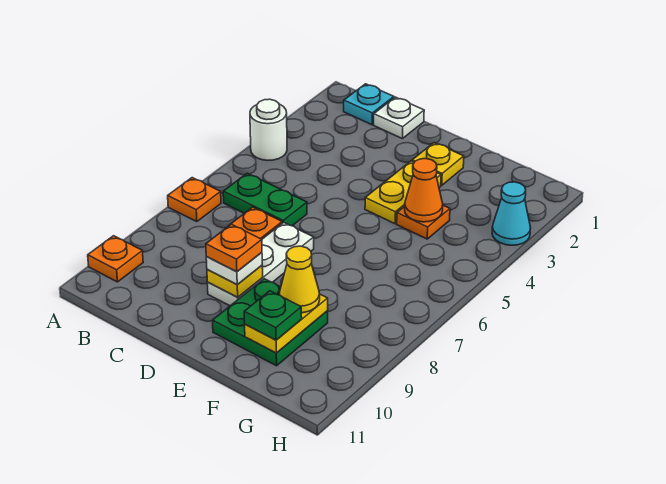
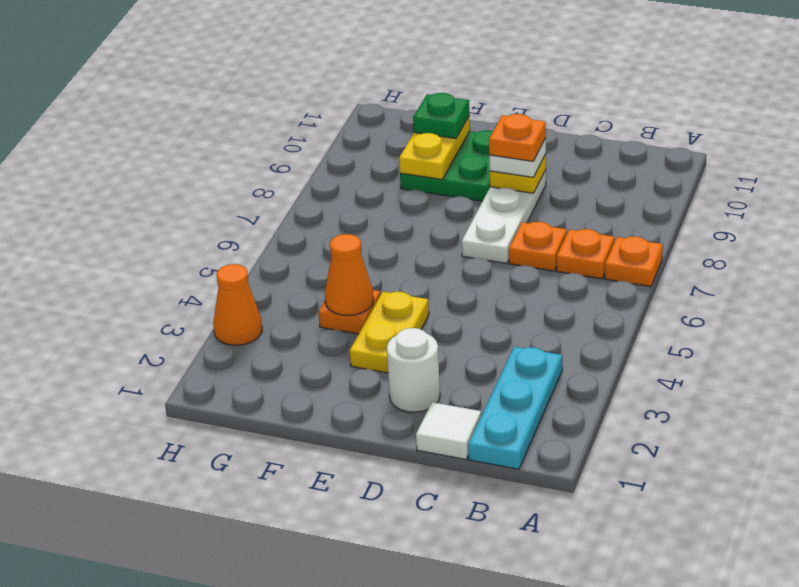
white round brick A4 level 1 -> white round brick D2 level 1
orange plate A10 level 1 -> orange plate B7 level 1
cyan plate B1 level 1 -> cyan plate B1:B3 level 1
green plate B6:C6 level 1 -> none
white plate C1 level 1 -> white tile C1 level 1
yellow plate E2 level 1 -> none
yellow cone F9 level 3 -> none
cyan cone H3 level 1 -> orange cone H3 level 1

